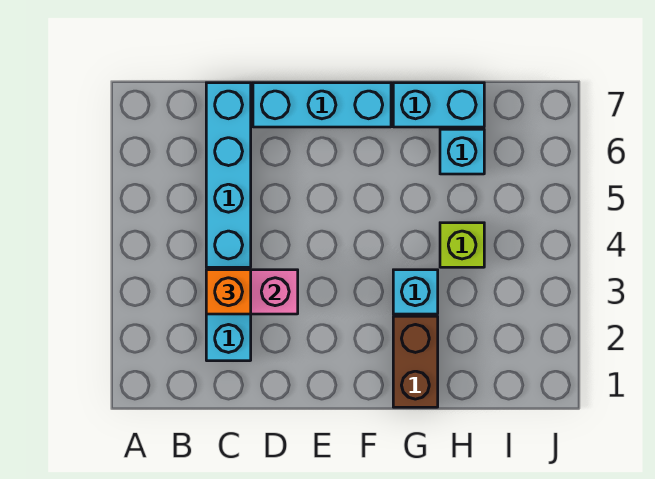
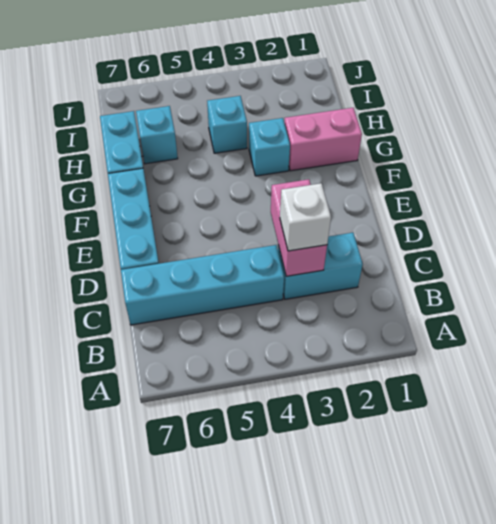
orange brick C3 level 3 -> white brick C3 level 3
brown brick G1:G2 level 1 -> pink brick G1:G2 level 1
lime brick H4 level 1 -> cyan brick H4 level 1

